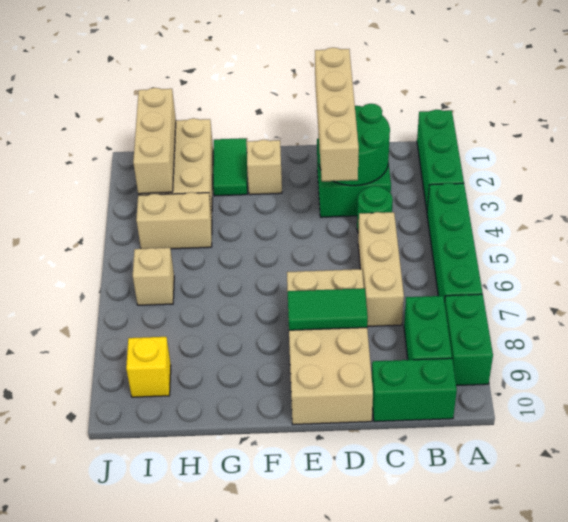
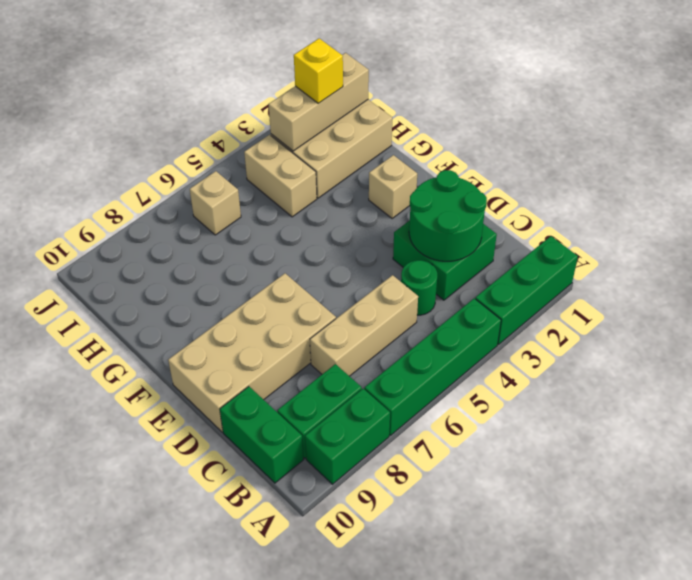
tan brick D1:D4 level 3 -> none
green tile D8:E8 level 2 -> none
green tile G1:G2 level 1 -> none
yellow brick I9 level 1 -> yellow brick I2 level 3

